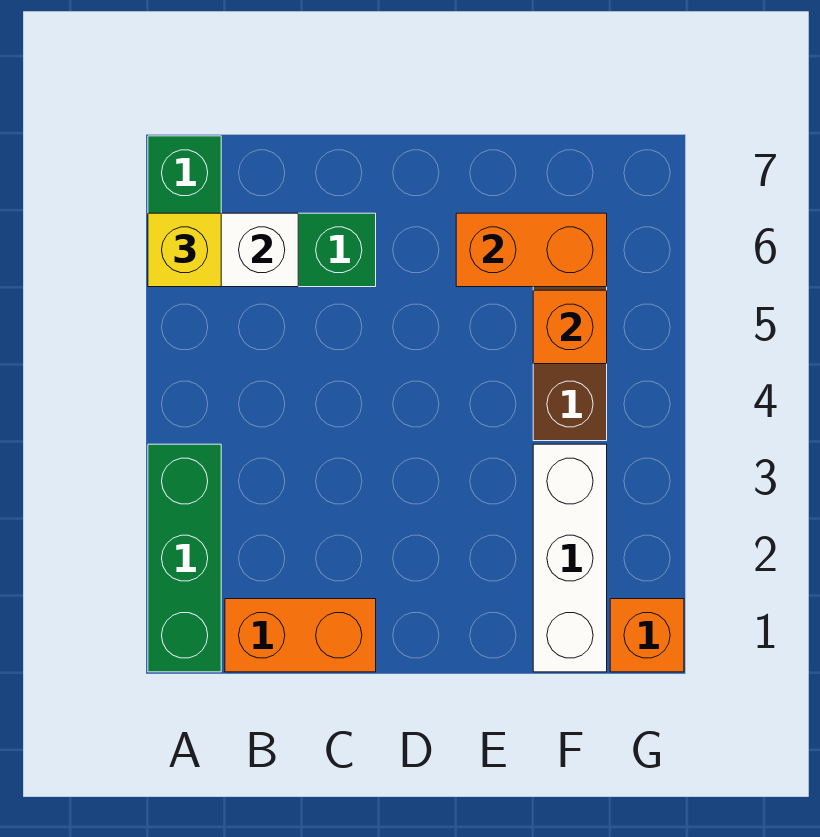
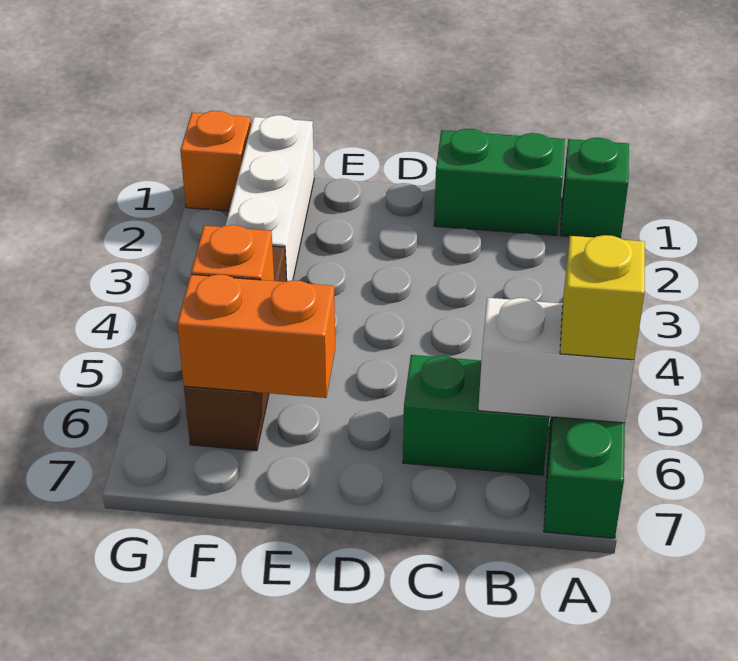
green brick A1:A3 level 1 -> green brick A1 level 1
orange brick B1:C1 level 1 -> green brick B1:C1 level 1

